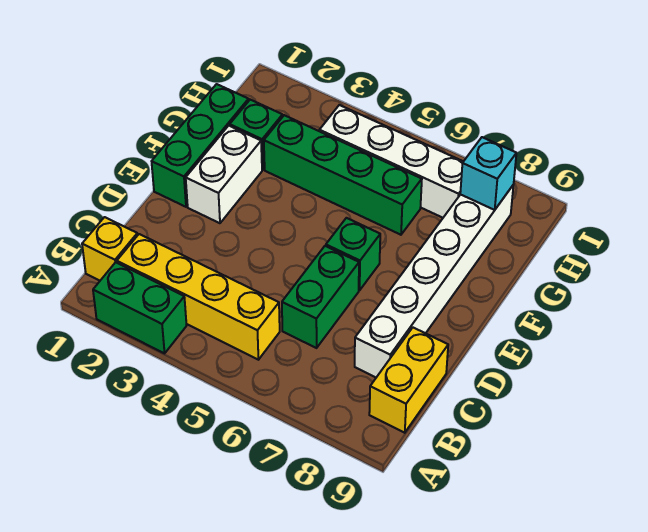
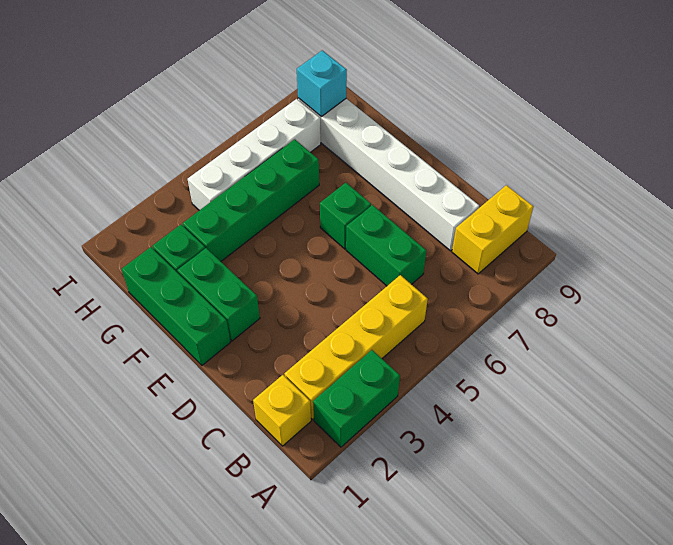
yellow brick B9:C9 level 1 -> yellow brick B8:B9 level 1
white brick E2:F2 level 1 -> green brick E2:F2 level 1

